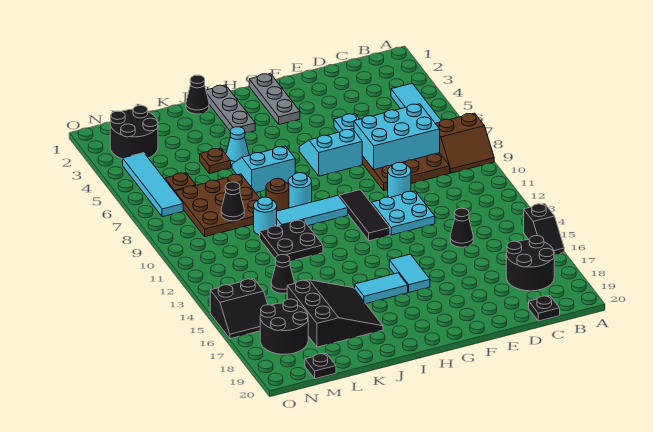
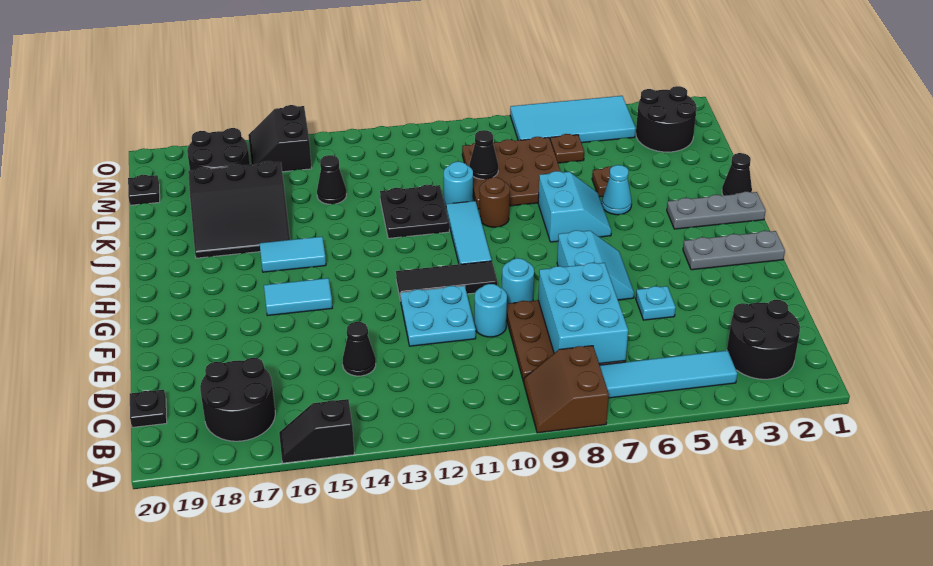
none -> black round brick B2:C3 level 1
cyan tile H16:I16 level 1 -> cyan tile I15:I16 level 1
cyan round brick I9 level 1 -> cyan round brick F9 level 1
cyan tile N4:N7 level 1 -> cyan tile N4:O7 level 1

